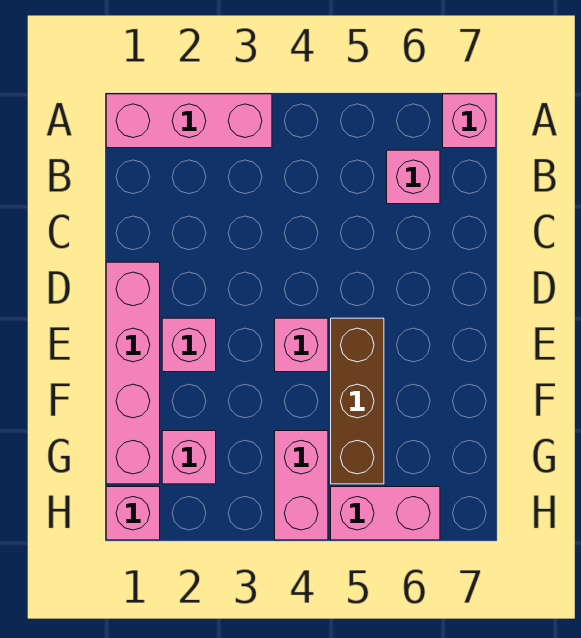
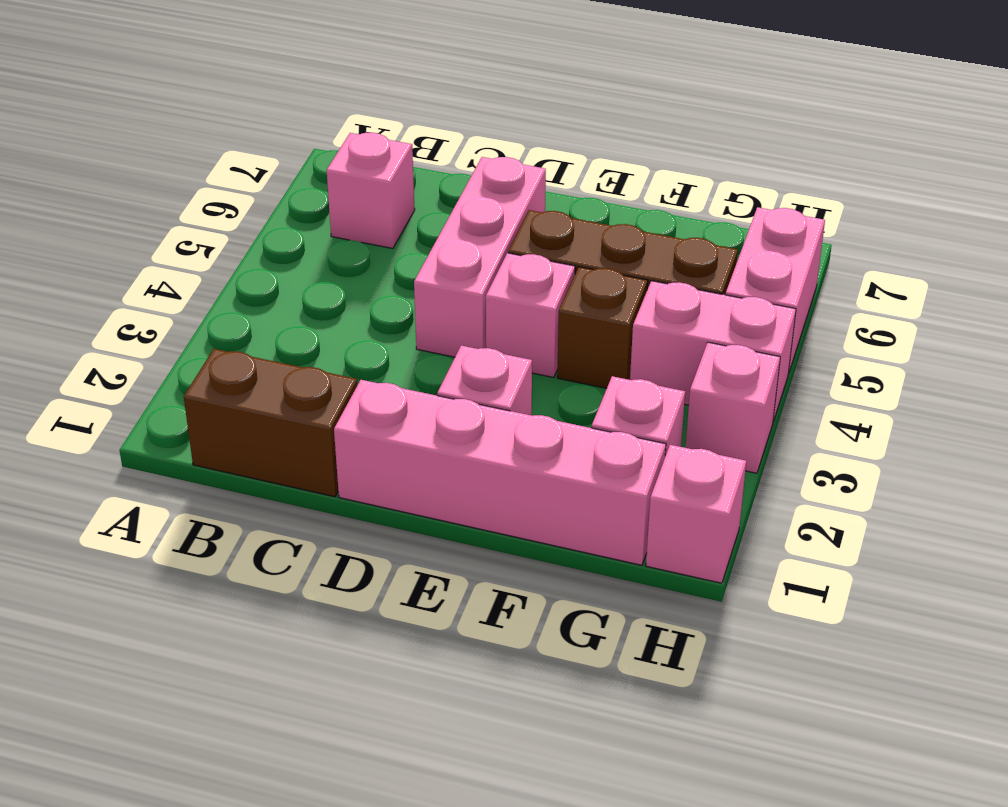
pink brick A1:A3 level 1 -> pink brick D4:D6 level 1
pink brick A7 level 1 -> pink brick H3 level 1
none -> brown brick B1:C1 level 1
none -> brown brick F4 level 1

